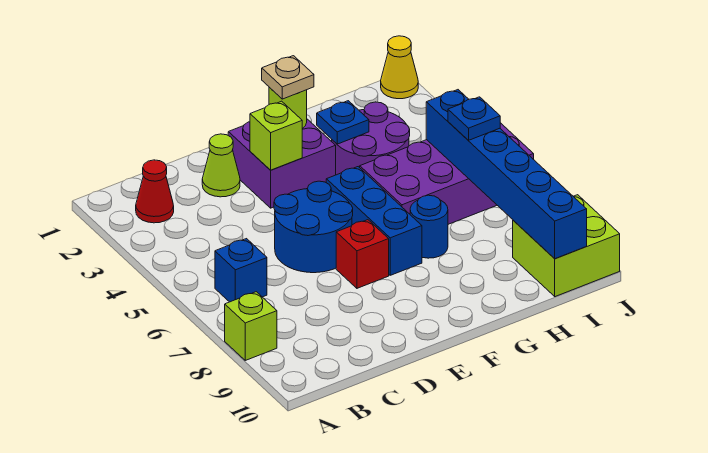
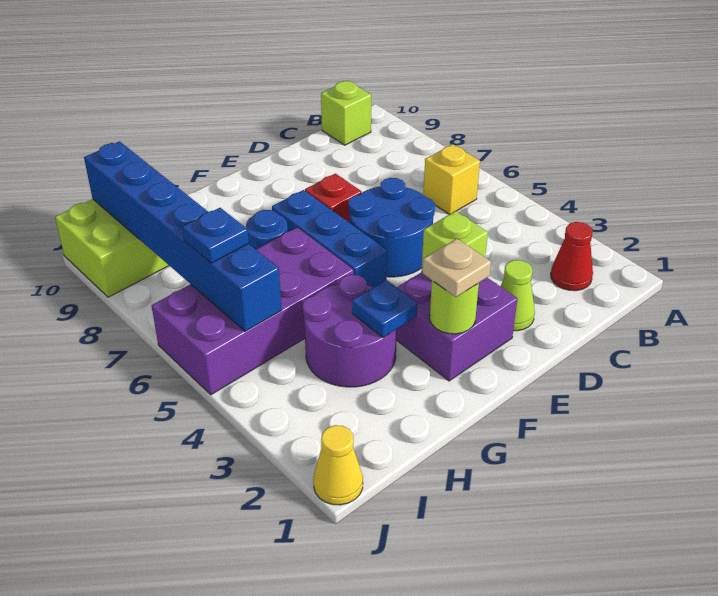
lime brick A8 level 1 -> lime brick B10 level 1
blue brick B6 level 1 -> yellow brick B6 level 1

